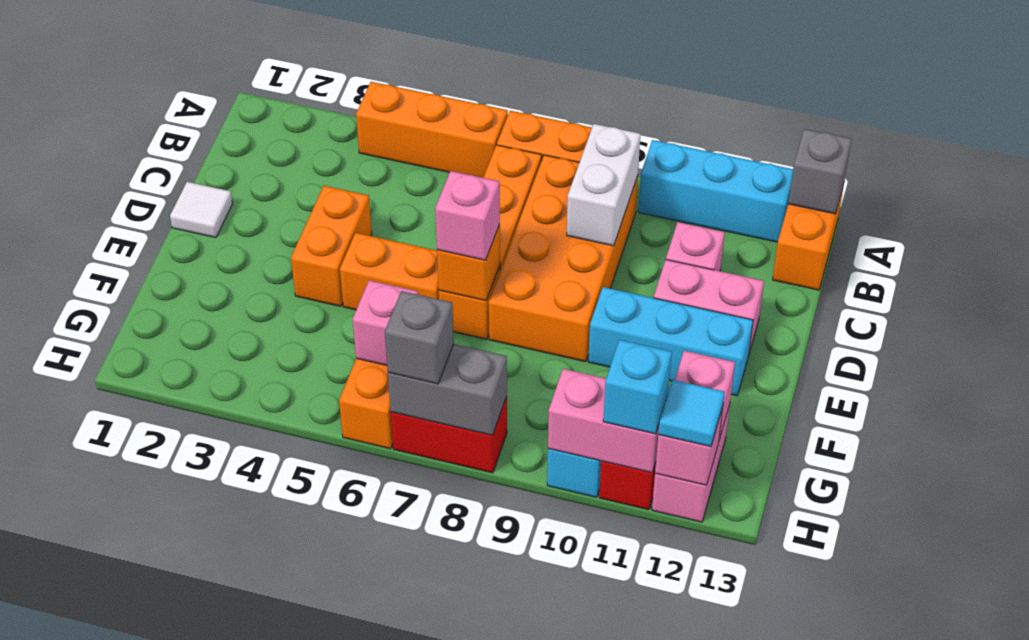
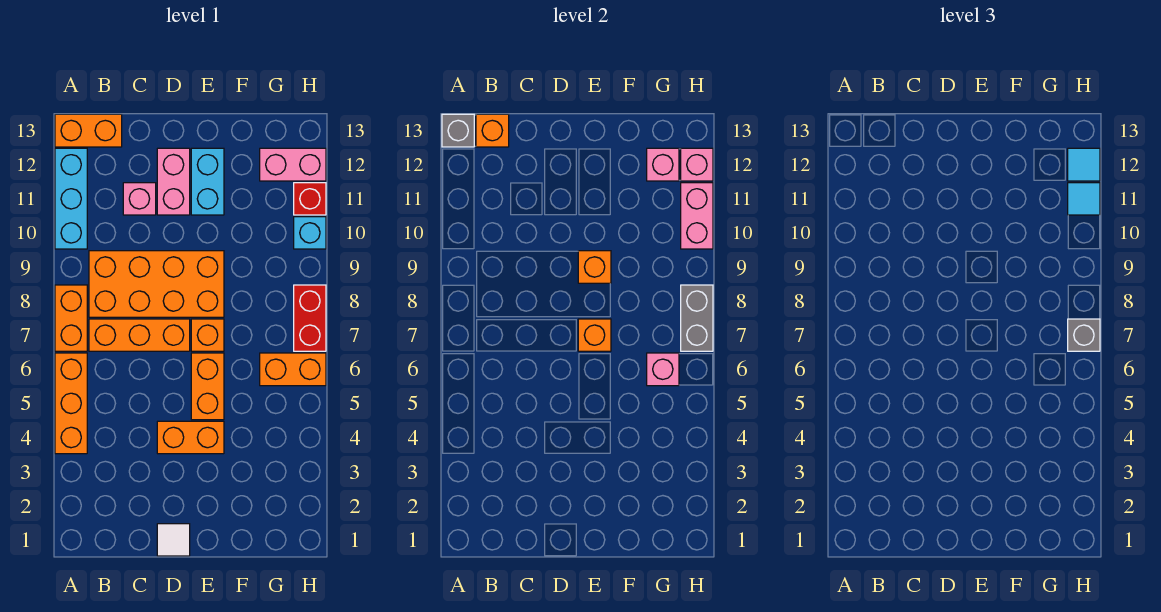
white brick B9:C9 level 2 -> none
none -> orange brick B13 level 2
pink brick E7 level 3 -> none
none -> orange brick E9 level 2
cyan brick E10:E12 level 1 -> cyan brick E11:E12 level 1
cyan brick H11 level 3 -> cyan tile H11 level 3

